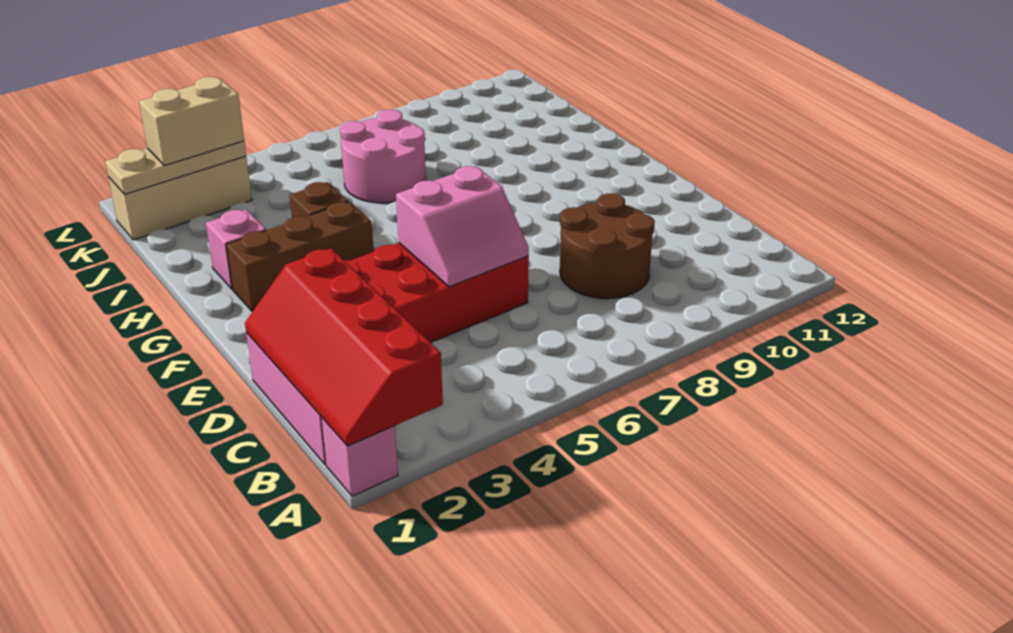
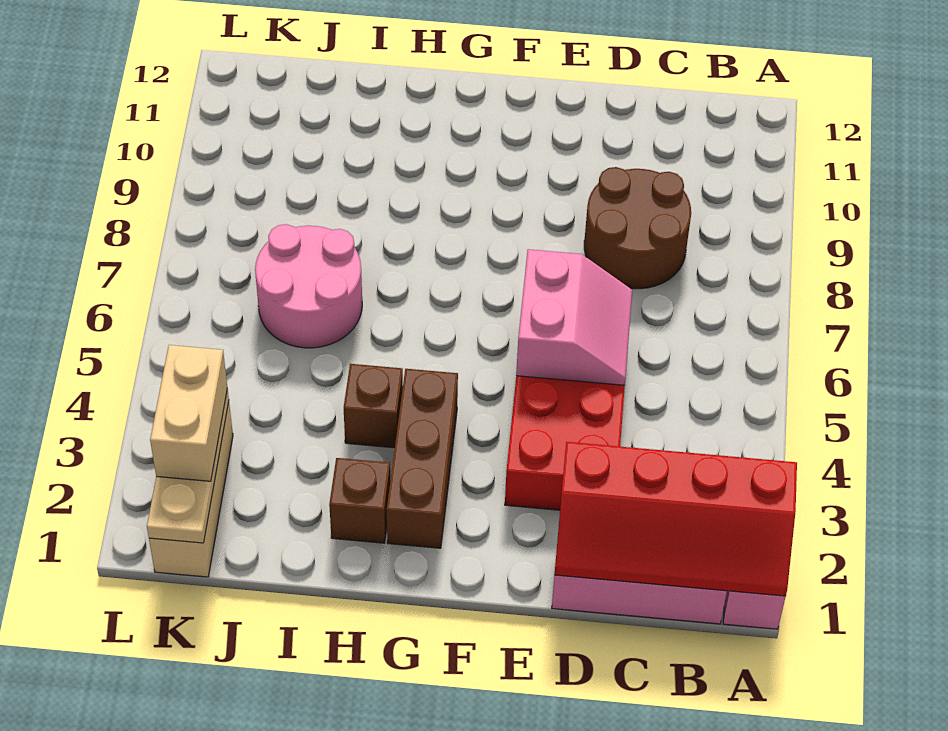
pink brick H2 level 1 -> brown brick H2 level 1

